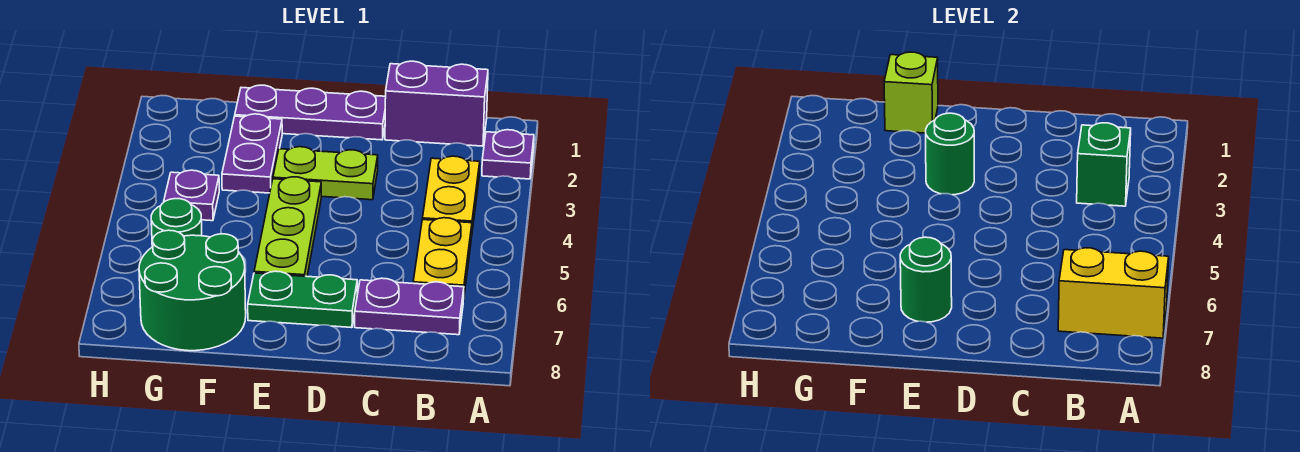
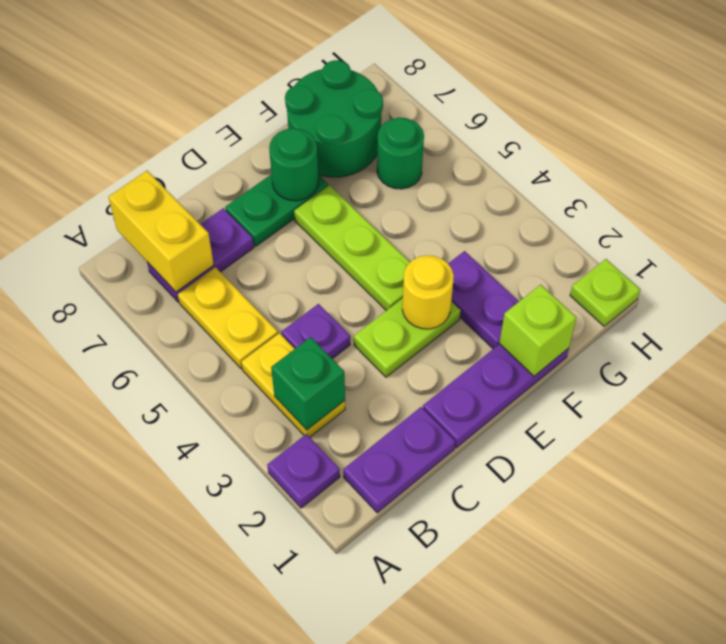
yellow brick A7:B7 level 2 -> yellow brick B7:B8 level 2
purple brick B1:C1 level 1 -> purple plate B1:C1 level 1
green round brick E3 level 2 -> yellow round brick E3 level 2
purple plate G4 level 1 -> purple plate C4 level 1
none -> lime plate H1 level 1

